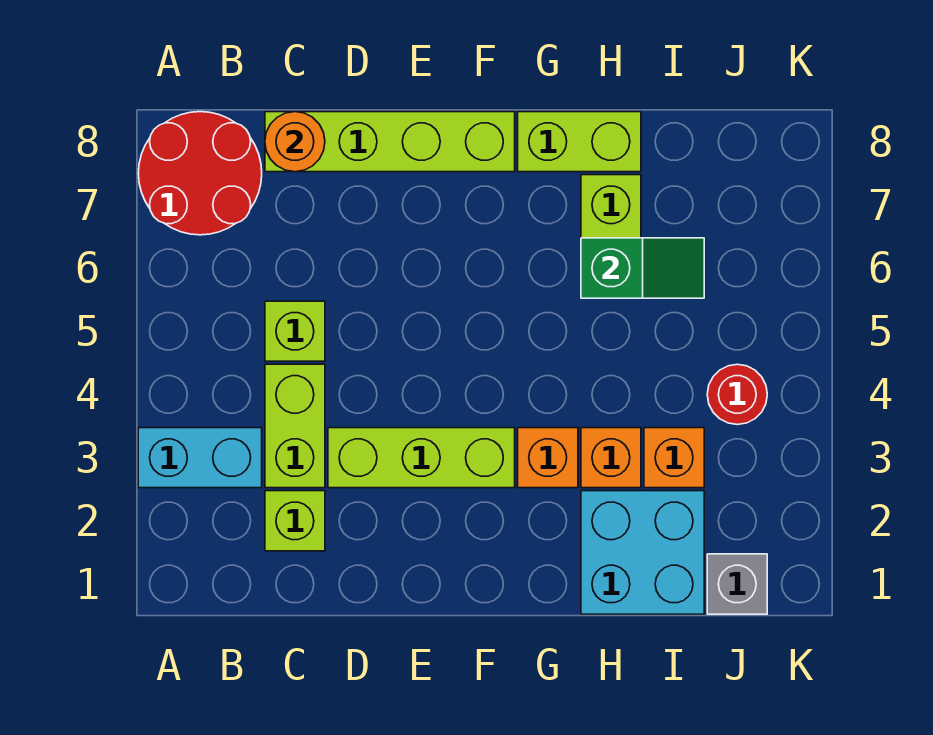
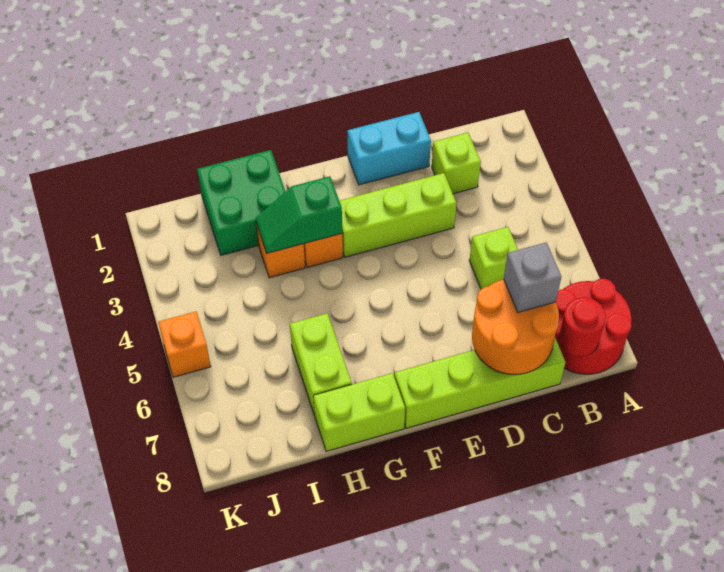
cyan brick A3:B3 level 1 -> cyan brick D1:E1 level 1
lime brick C3:C4 level 1 -> none
orange round brick C8 level 2 -> orange round brick C7:D8 level 2
cyan brick H1:I2 level 1 -> green brick H1:I2 level 1
green slope H6:I6 level 2 top H -> green slope G3:H3 level 2 top G
orange brick I3 level 1 -> orange brick K5 level 1
grey brick J1 level 1 -> grey brick C7 level 3
red round brick J4 level 1 -> red round brick B8 level 2

